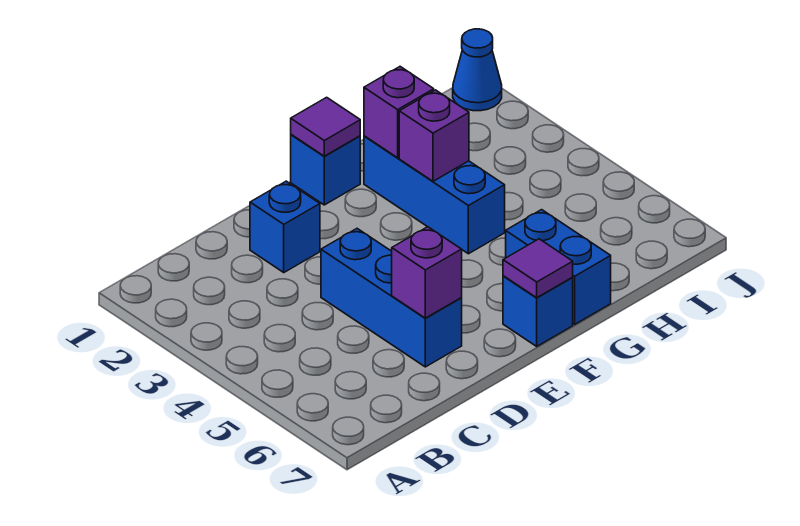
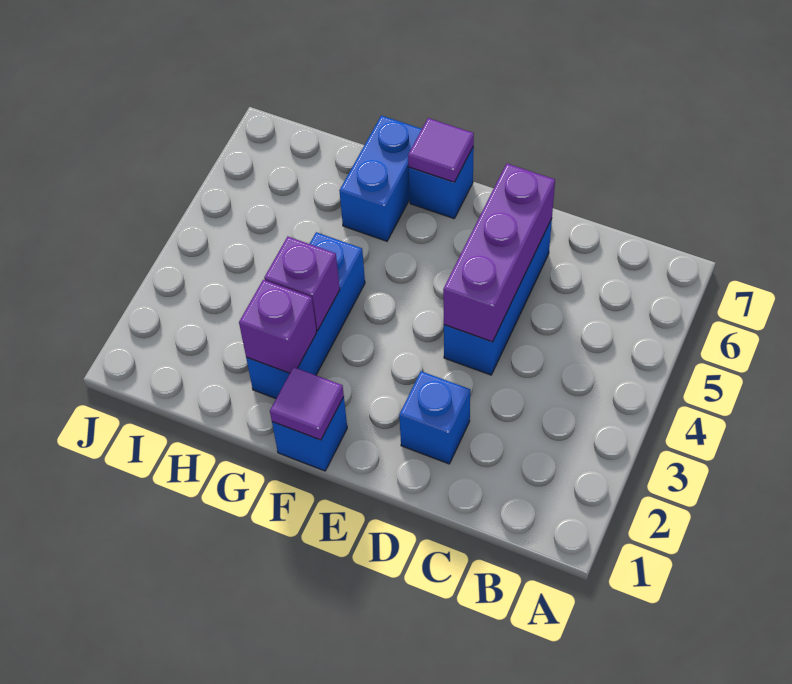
purple brick D6 level 2 -> purple brick D4:D6 level 2
blue cone J1 level 1 -> none

